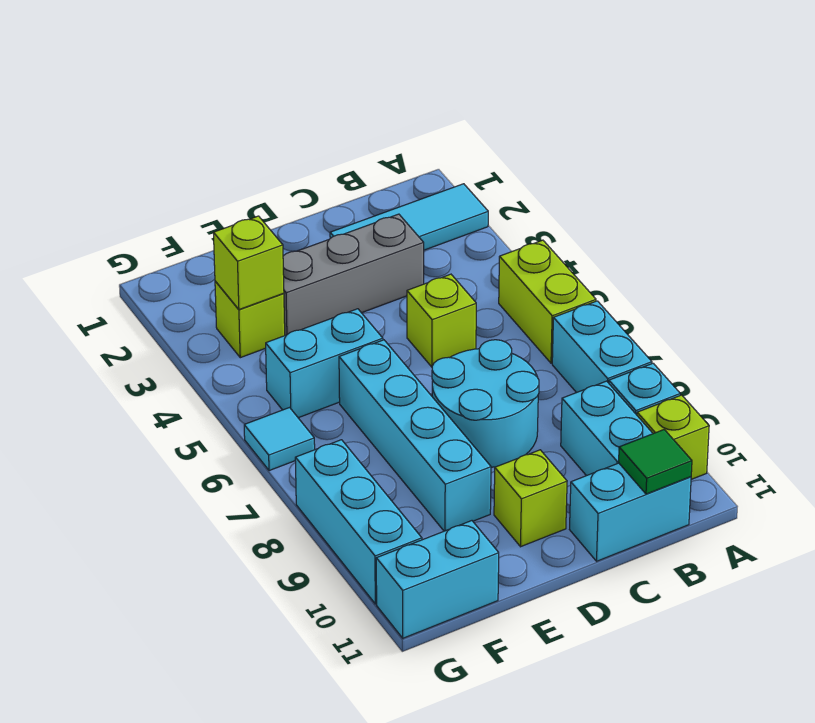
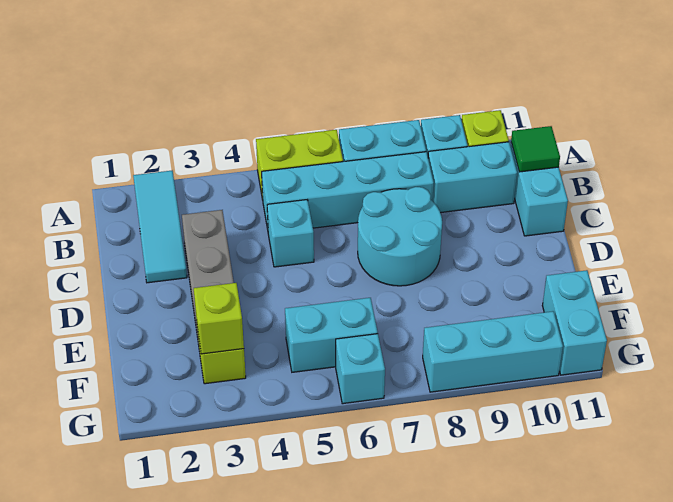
lime brick C5 level 1 -> cyan brick C5 level 1
lime brick D10 level 1 -> none
cyan brick E5:F5 level 1 -> cyan brick F5:F6 level 1
cyan brick E6:E9 level 1 -> cyan brick B5:B8 level 1
cyan tile G6 level 1 -> cyan brick G6 level 1

